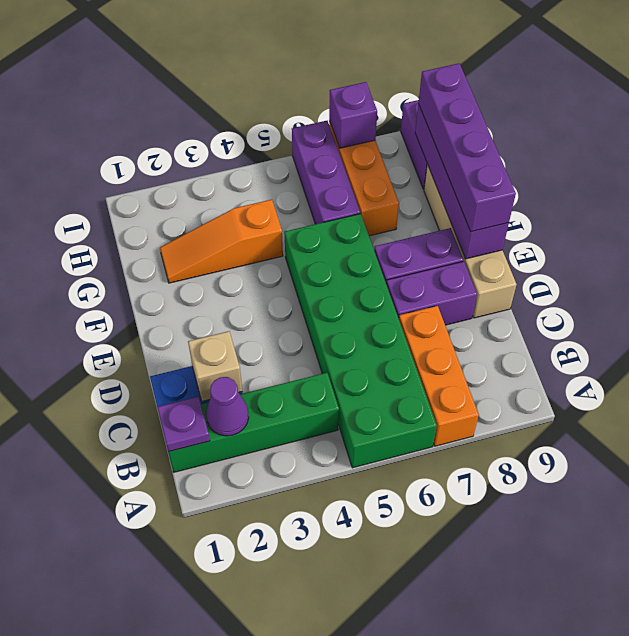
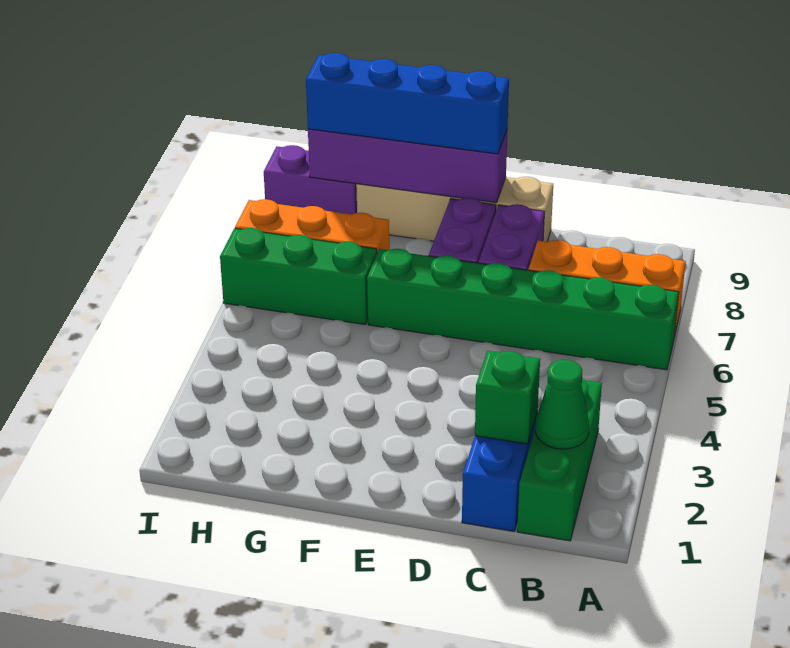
green brick A5:F6 level 1 -> green brick A6:F6 level 1
green brick B1:B4 level 1 -> green brick B1:B3 level 1
purple plate B1 level 2 -> none
purple cone B2 level 2 -> green cone B2 level 2
tan brick C2 level 2 -> green brick C2 level 2
purple brick E9:H9 level 3 -> blue brick E9:H9 level 3
orange slope G2:G4 level 1 top 4 -> none
purple brick G6:I6 level 1 -> green brick G6:I6 level 1
purple brick I7 level 2 -> none

